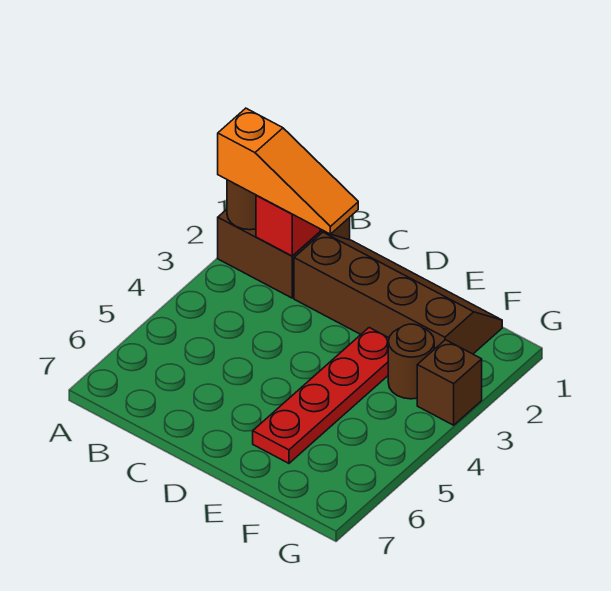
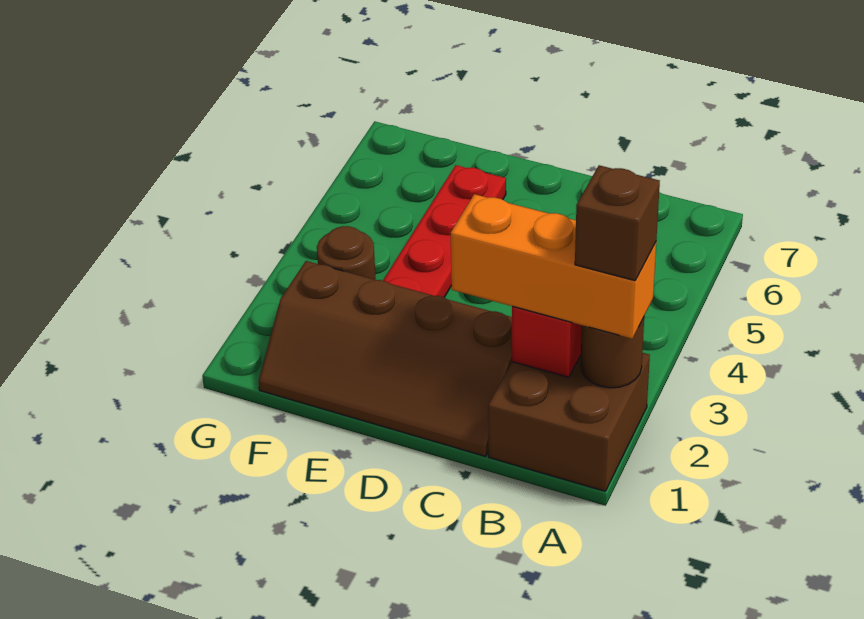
orange slope A2:C2 level 3 top A -> orange brick A2:C2 level 3
brown brick G3 level 1 -> brown brick A2 level 4

